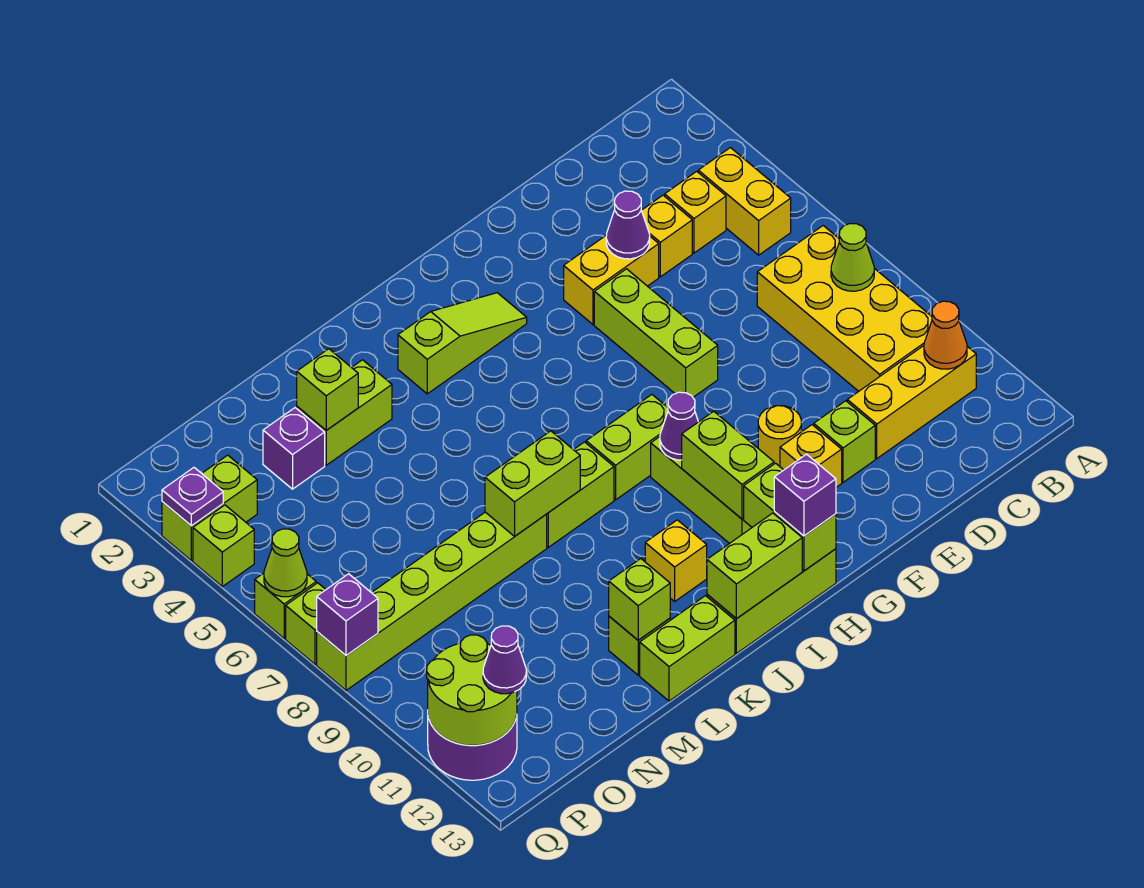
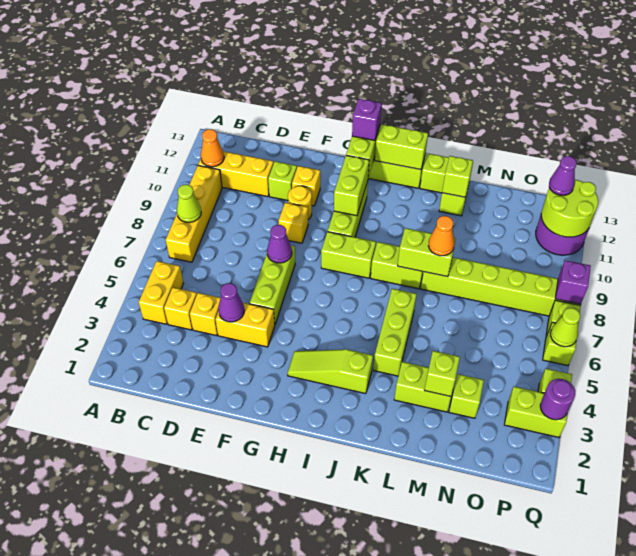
yellow brick B7:C10 level 1 -> yellow brick B7:B10 level 1
purple cone H9 level 2 -> purple cone F7 level 2
yellow brick J11 level 1 -> yellow brick F9 level 1
none -> lime brick K4:K6 level 1
none -> orange cone L8 level 3
purple brick N3 level 1 -> lime brick N3 level 1
purple plate Q3 level 2 -> purple round brick Q3 level 2

